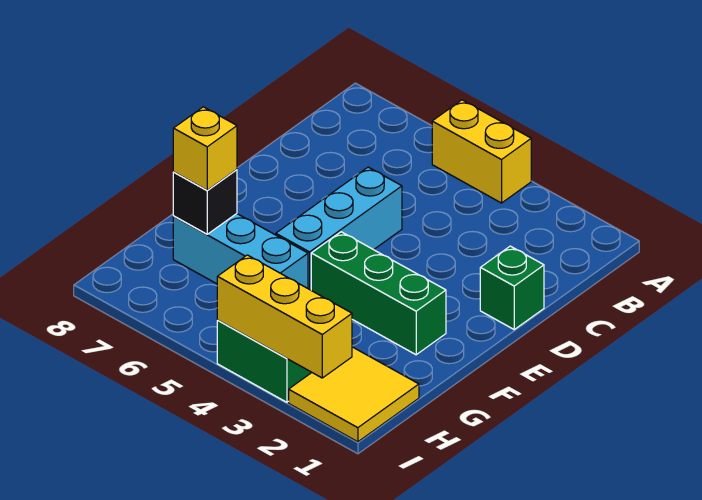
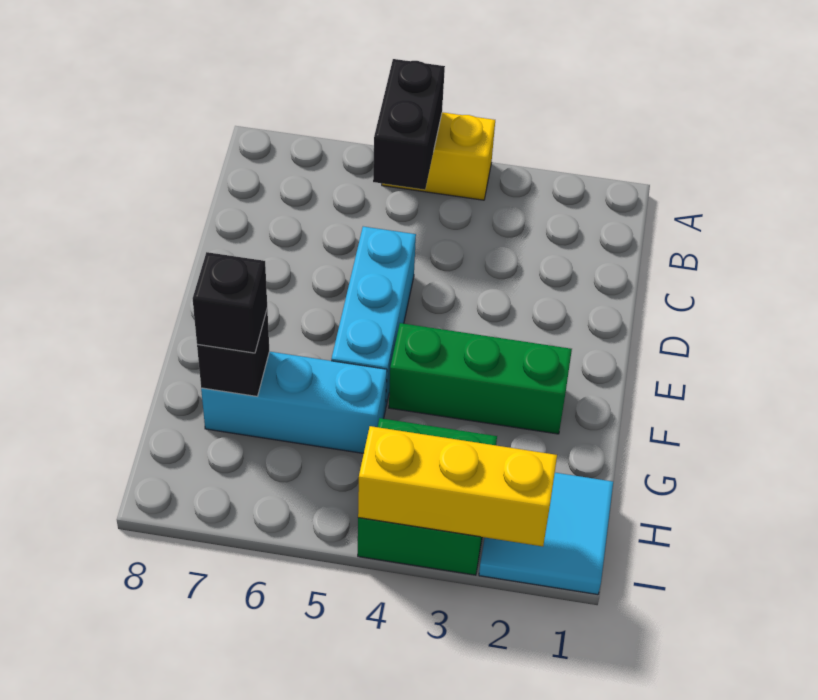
none -> black brick A5:B5 level 2
green brick D1 level 1 -> none
yellow brick G7 level 3 -> black brick G7 level 3
yellow tile H1:I2 level 1 -> cyan tile H1:I2 level 1

